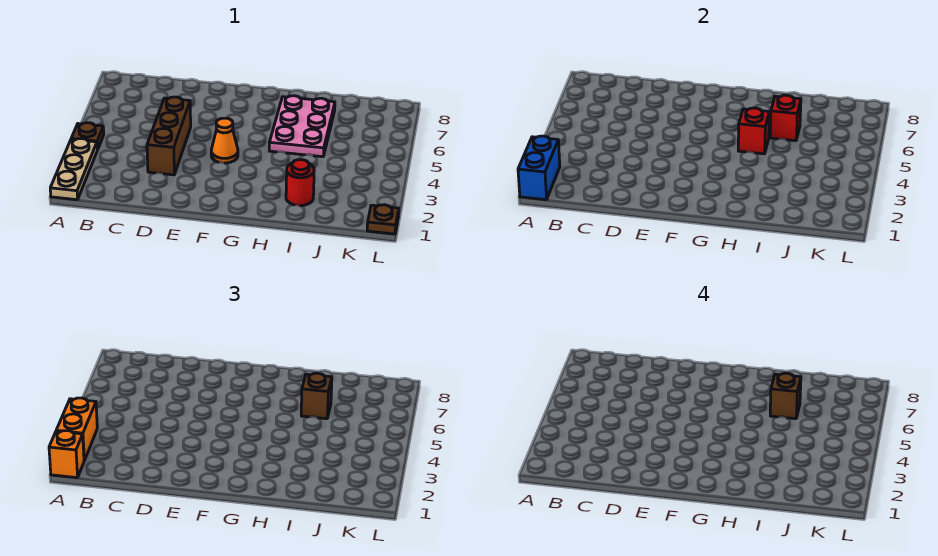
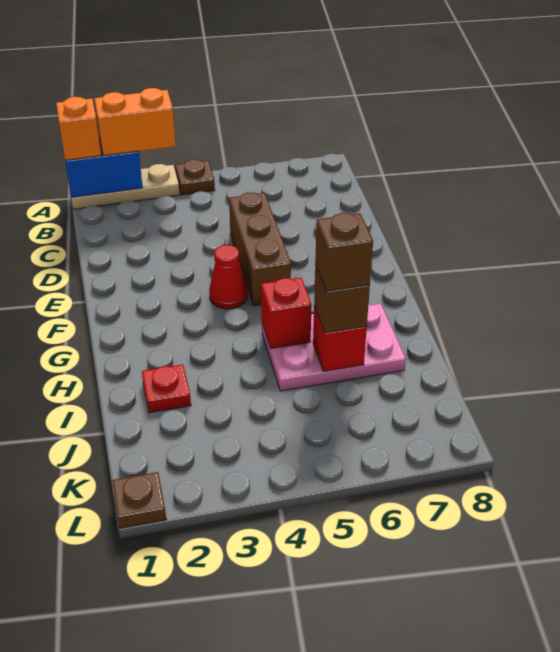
brown brick D3:D5 level 1 -> brown brick D5:F5 level 1
orange cone F4 level 1 -> red cone F4 level 1
red round brick I2 level 1 -> red plate I2 level 1

